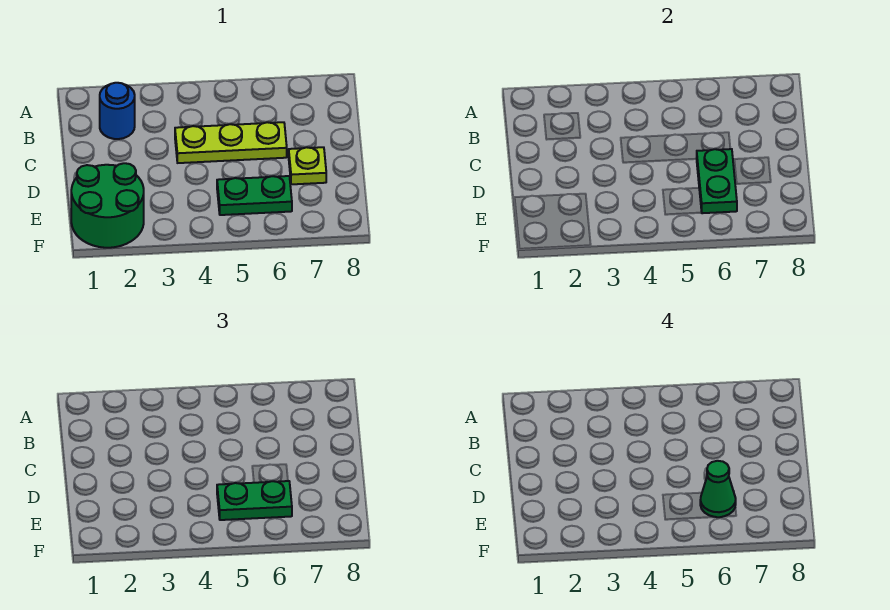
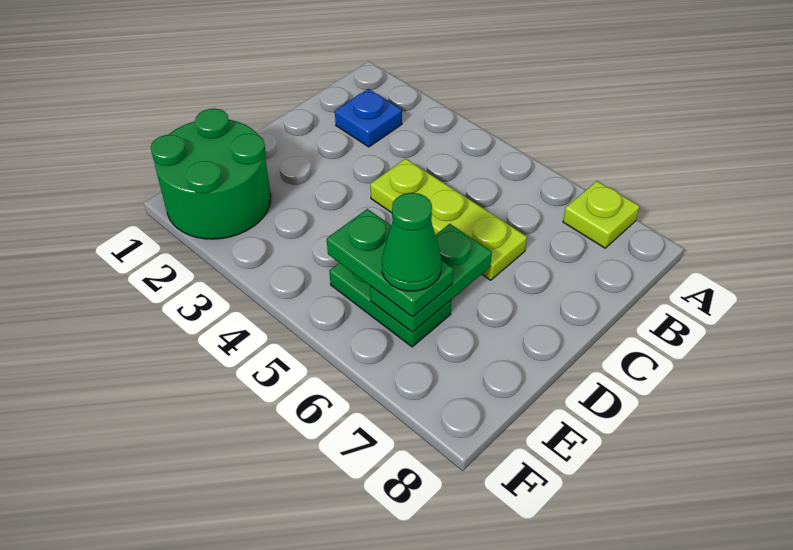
blue round brick B2 level 1 -> blue plate B2 level 1
lime plate D7 level 1 -> lime plate A7 level 1

